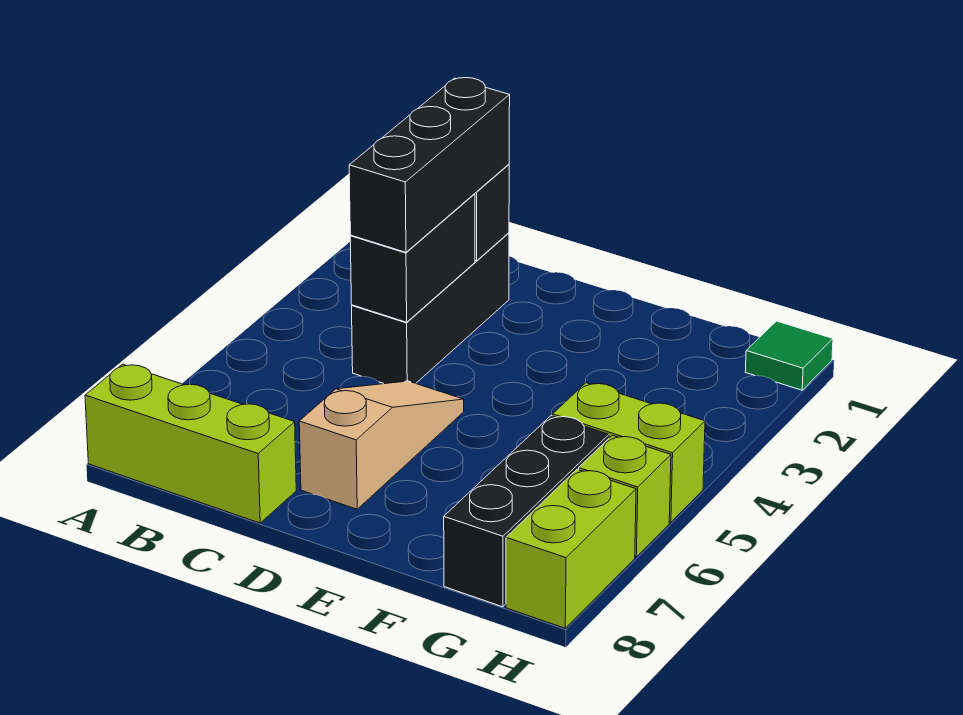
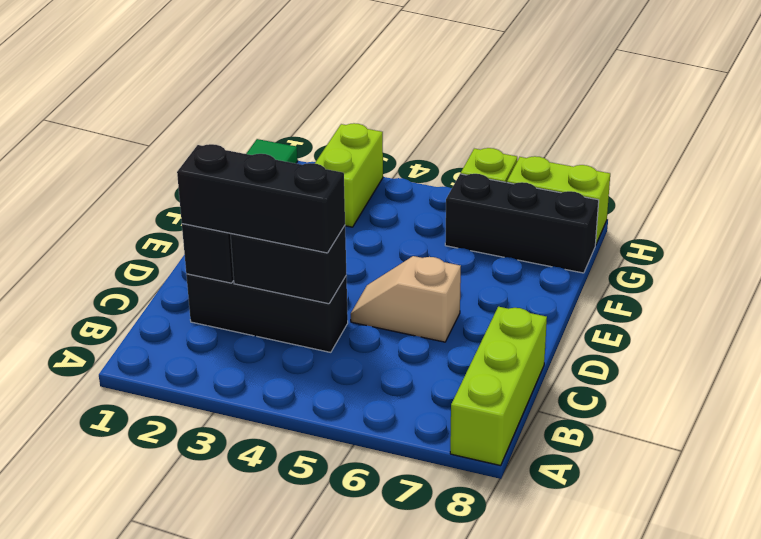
tan slope D5:D7 level 1 top 7 -> tan slope D5:D6 level 1 top 6
lime brick G5:H5 level 1 -> lime brick G3:H3 level 1

